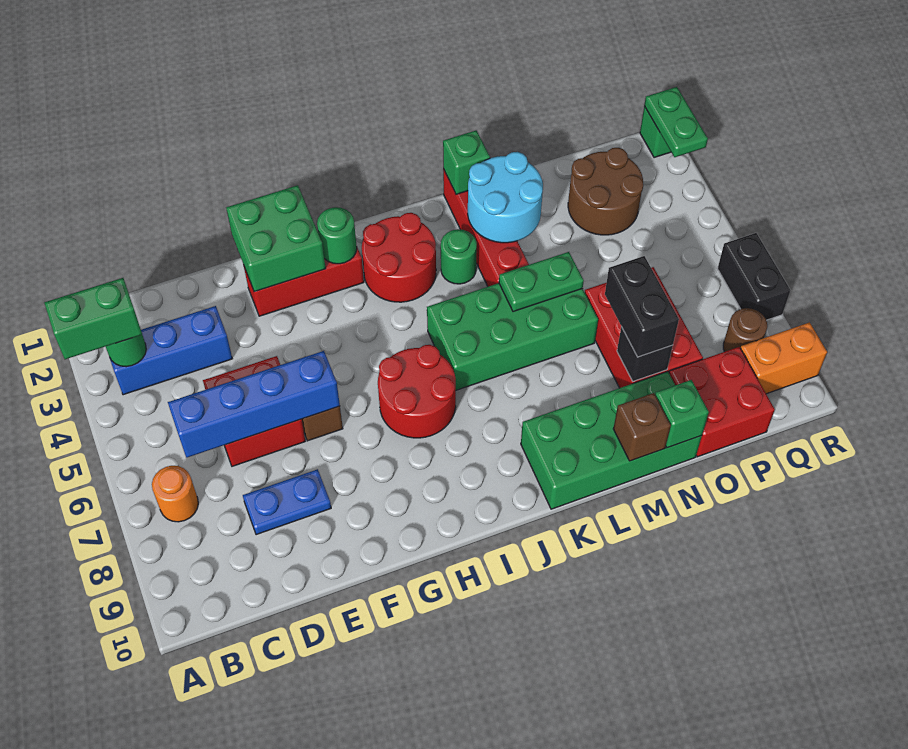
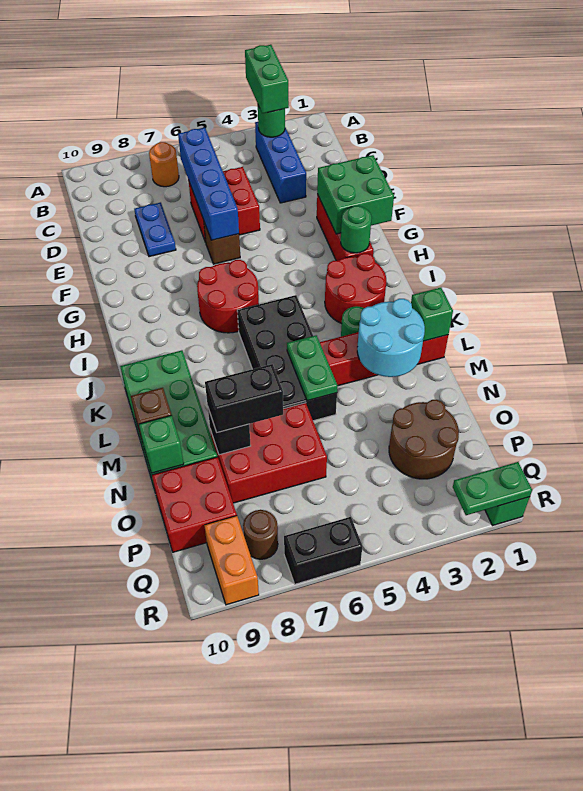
green brick J5:M6 level 1 -> black brick J5:M6 level 1

